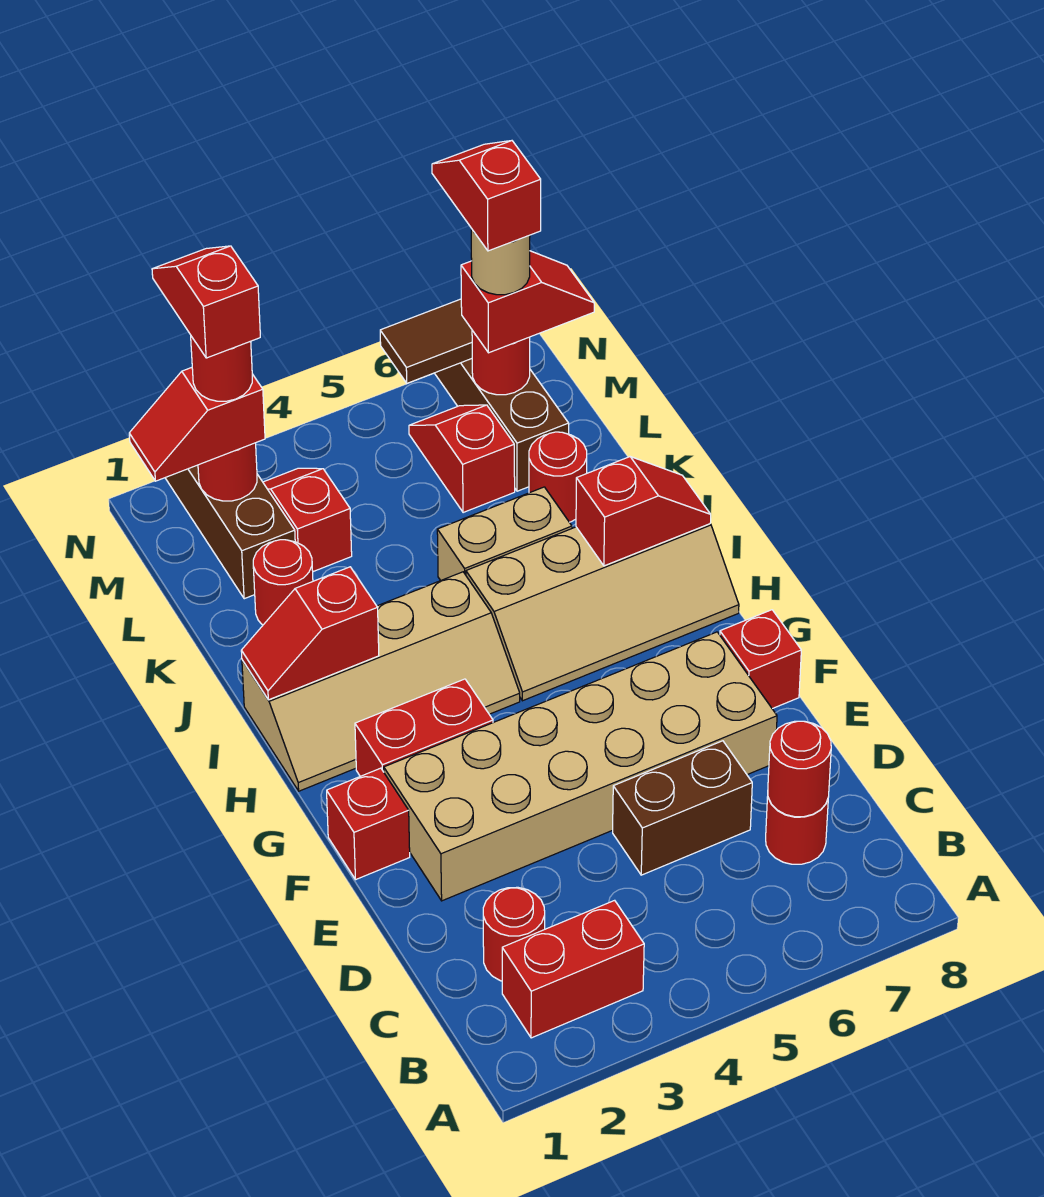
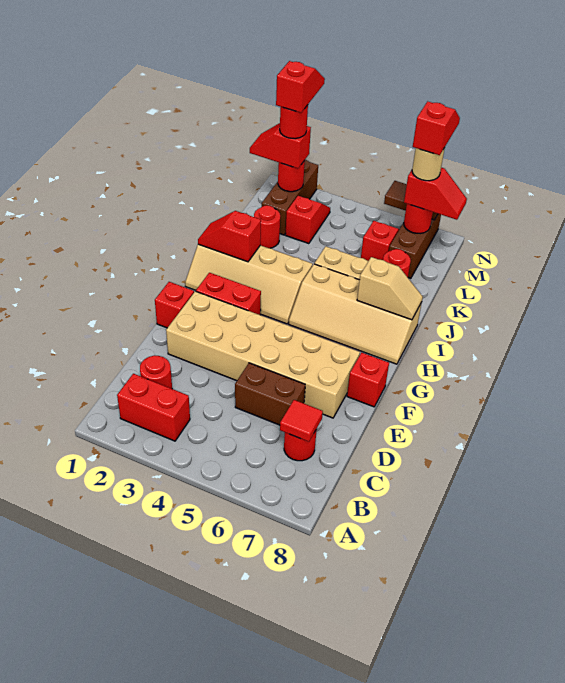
red round brick C7 level 2 -> red tile C7 level 2
red slope I7:I8 level 2 top 7 -> tan slope I7:I8 level 2 top 7

